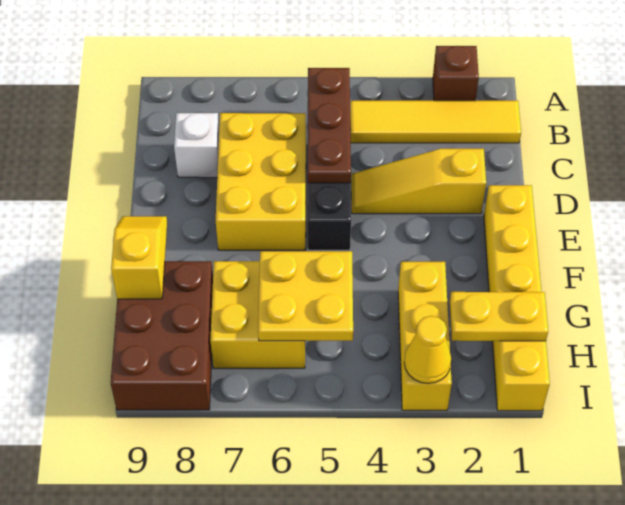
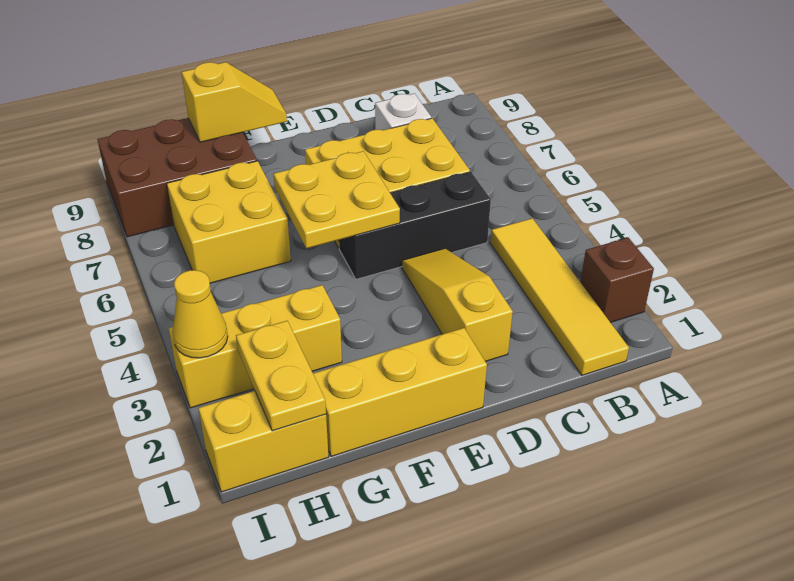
brown plate B5:D5 level 2 -> none
yellow plate G5:H6 level 2 -> yellow plate E5:F6 level 2

